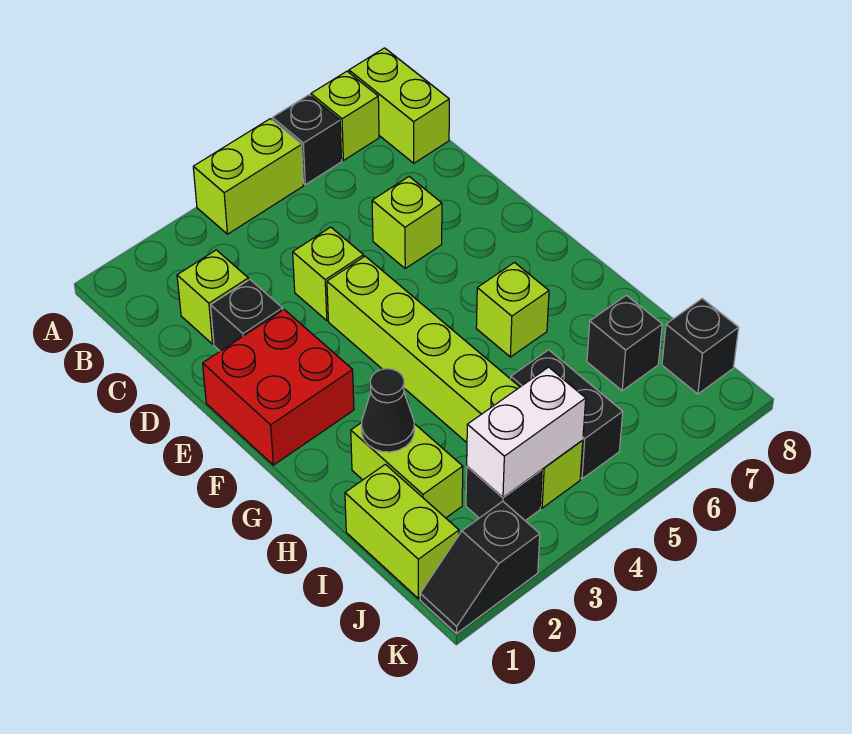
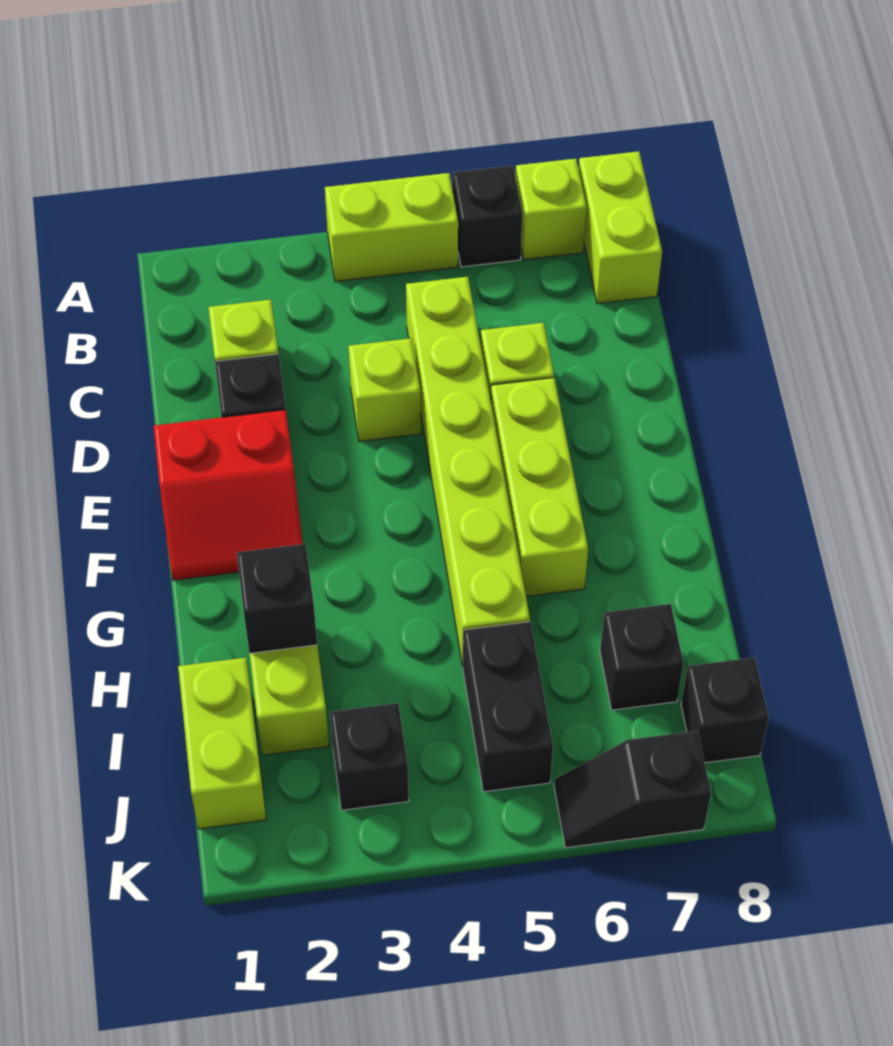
red brick E1:F2 level 1 -> red slope E1:F2 level 1 top E
lime brick E4:J4 level 1 -> lime brick C5:H5 level 1
lime brick G6 level 1 -> lime brick E6:G6 level 1
black cone H2 level 2 -> black brick H2 level 2
white brick J3:J4 level 2 -> none
black slope K1:K2 level 1 top 2 -> black slope K6:K7 level 1 top 7

